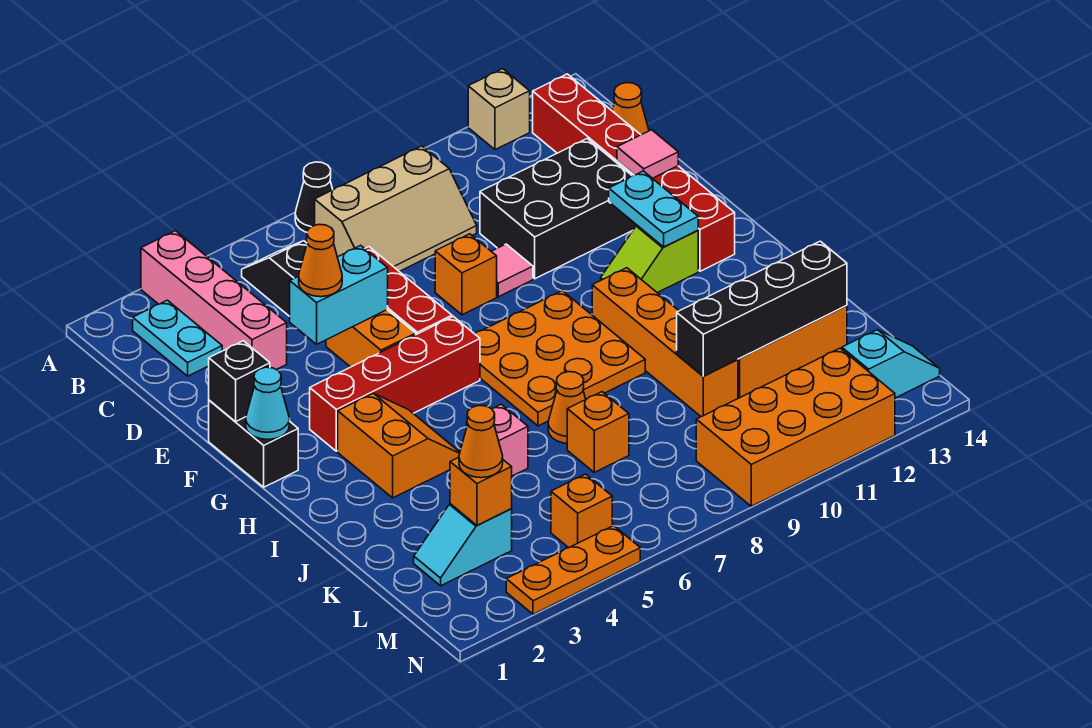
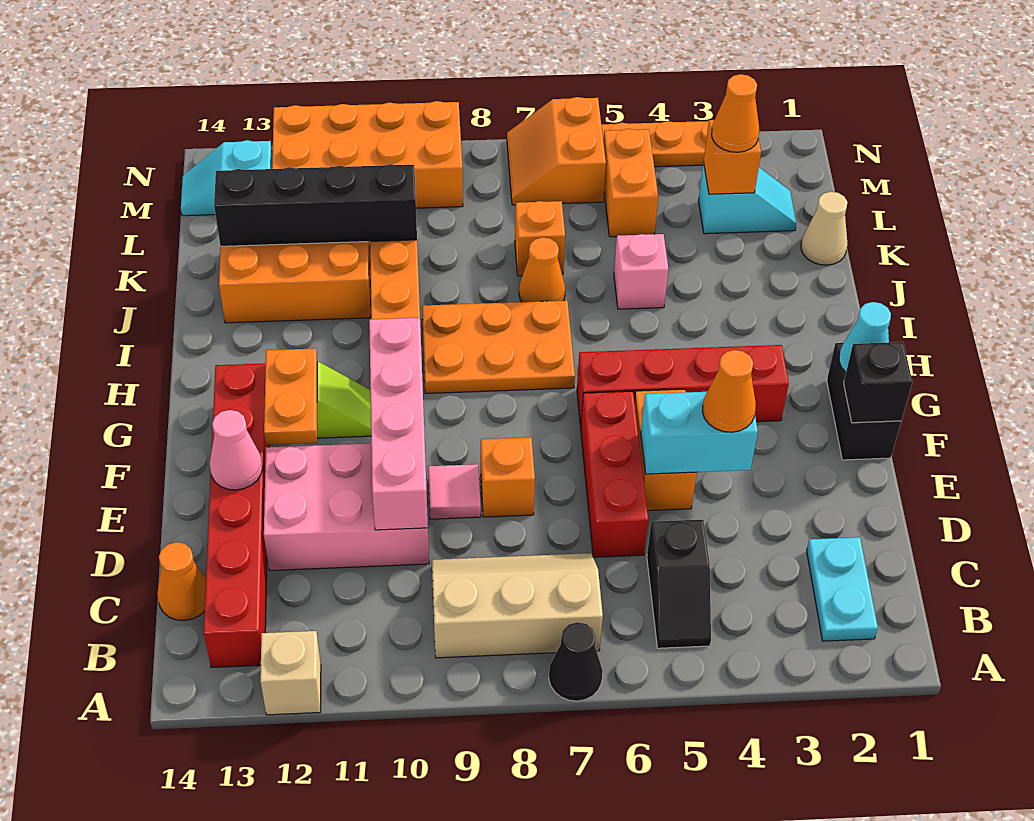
pink brick A3:D3 level 1 -> pink brick D10:G10 level 2
black brick D10:E12 level 1 -> pink brick D10:E12 level 1
pink tile E13 level 2 -> pink cone E13 level 2
cyan plate F12:G12 level 2 -> orange plate F12:G12 level 2
orange plate G7:I9 level 1 -> orange plate H7:I9 level 1
orange slope H3:I4 level 1 top 3 -> orange slope M6:N7 level 1 top 6
none -> tan cone K1 level 1
orange brick M5 level 1 -> orange brick L5:M5 level 1

